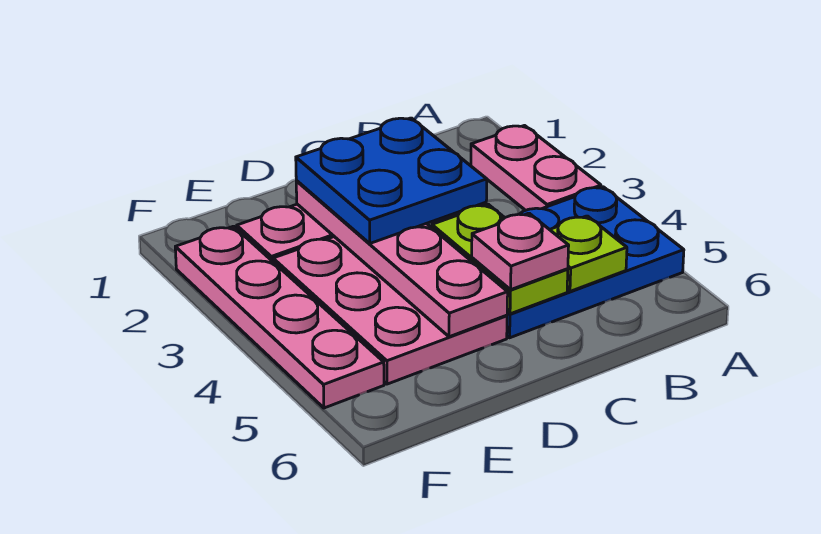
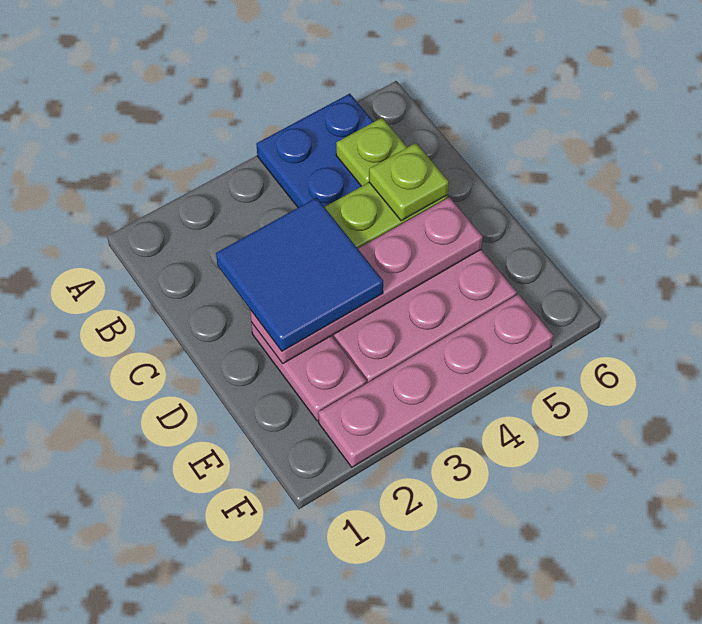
pink plate A2:A3 level 1 -> none
blue plate C2:D3 level 3 -> blue tile C2:D3 level 3
pink plate C5 level 3 -> lime plate C5 level 3

